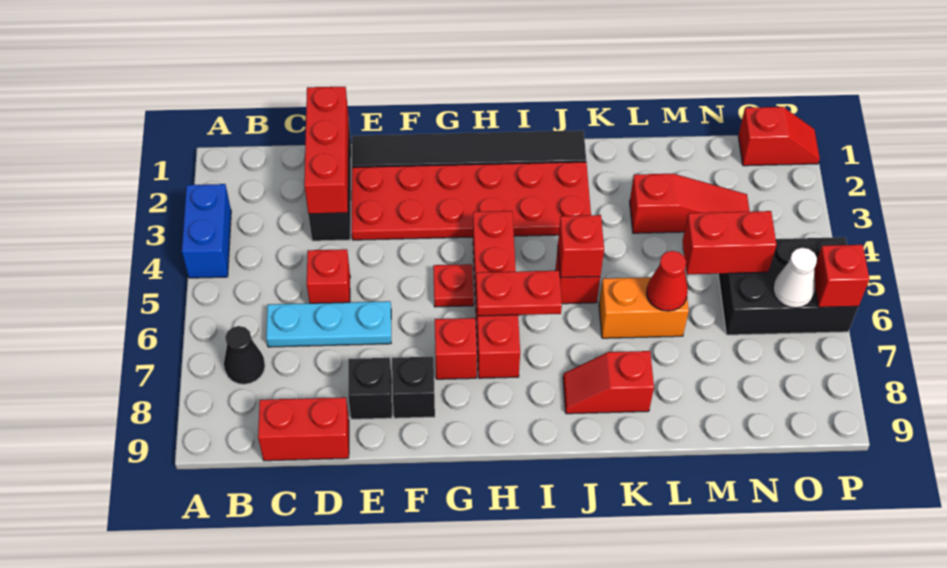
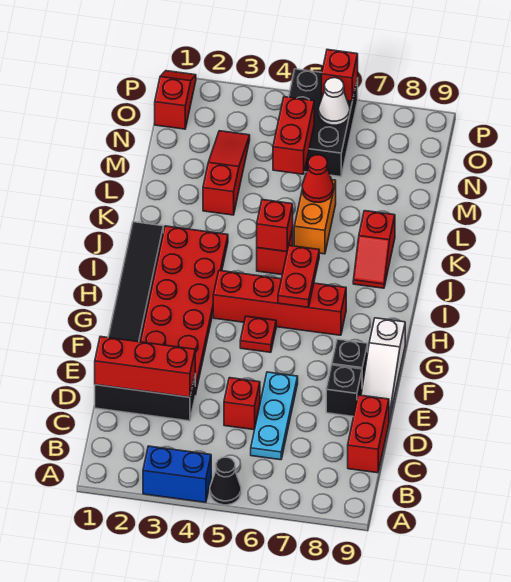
black cone B7 level 1 -> black cone A5 level 1
none -> white slope E9:G9 level 1 top G
red brick G7 level 1 -> none

